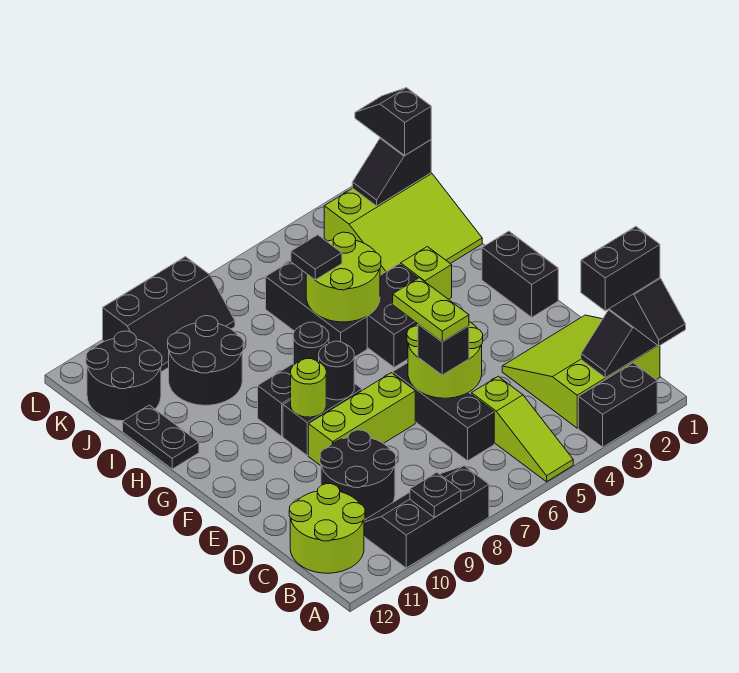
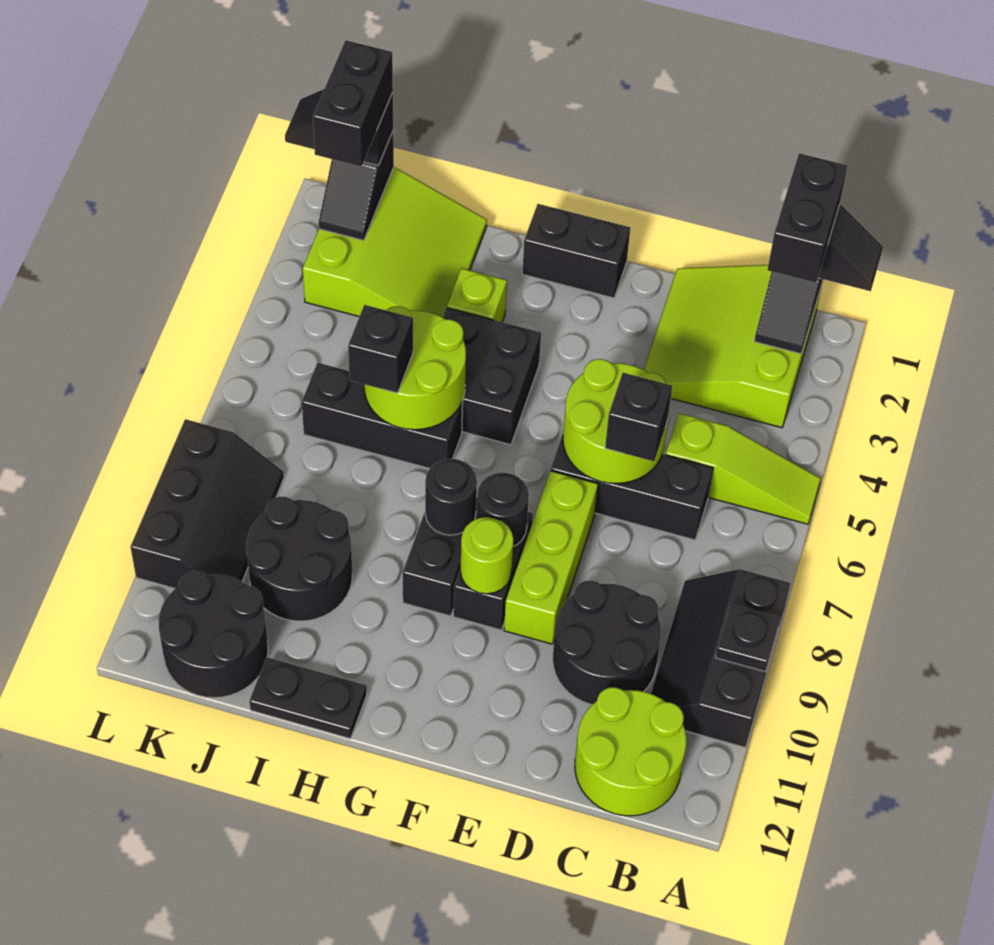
black brick A2:A3 level 1 -> black brick K1:K2 level 4
lime plate D6:E6 level 4 -> none
black tile I6 level 3 -> black brick I6 level 3

